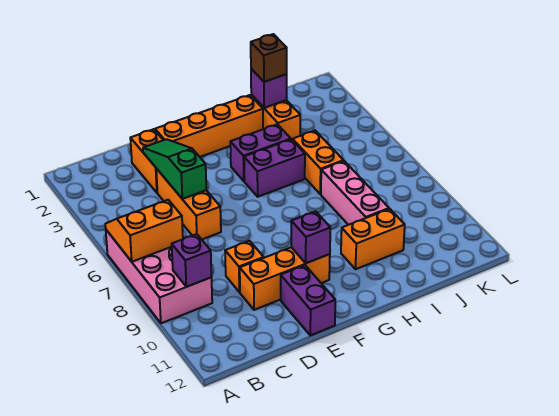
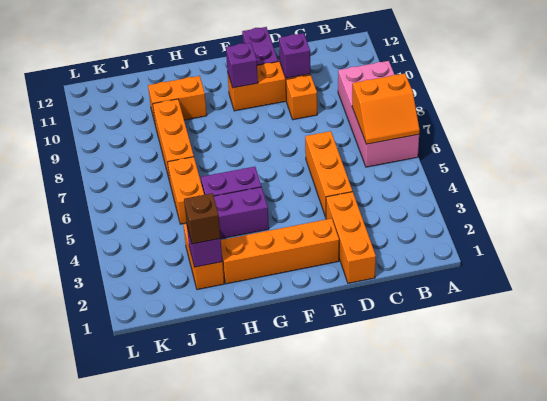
purple brick B9 level 2 -> purple brick D10 level 2
orange brick D2:D3 level 1 -> orange brick D1:D3 level 1
green slope D3:D5 level 2 top 5 -> none
pink brick I7:I9 level 1 -> orange brick I7:I9 level 1

